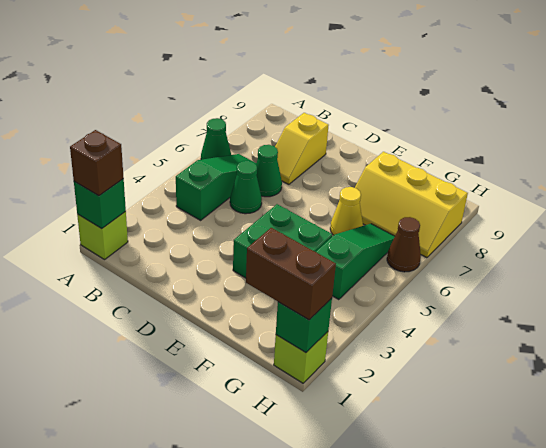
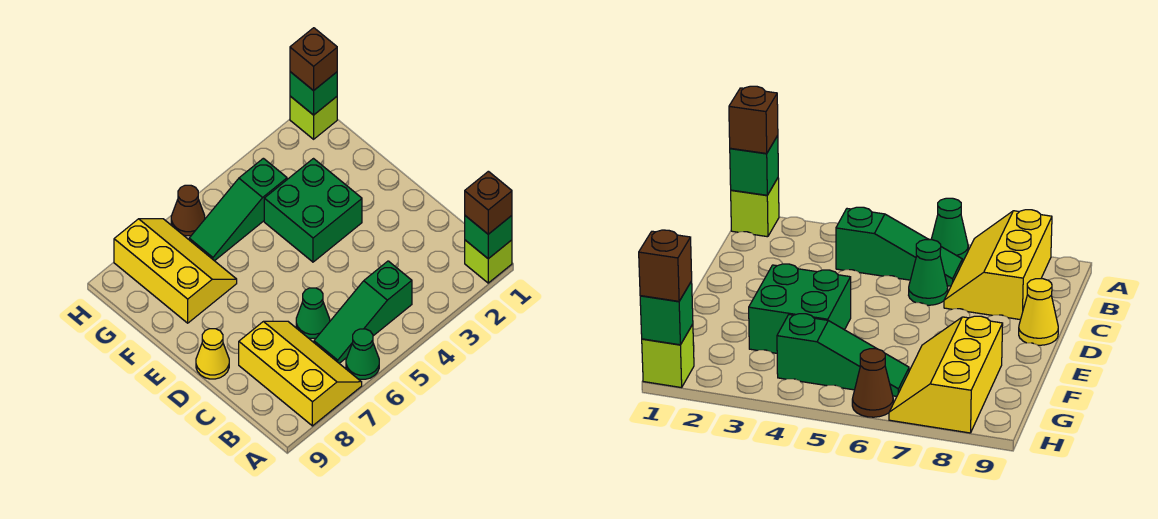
green cone C5 level 1 -> none
yellow slope C7:C8 level 1 top 8 -> yellow slope A7:C8 level 1 top 8
yellow cone F6 level 1 -> yellow cone D9 level 1
brown brick G1:H1 level 3 -> brown brick H1 level 3

